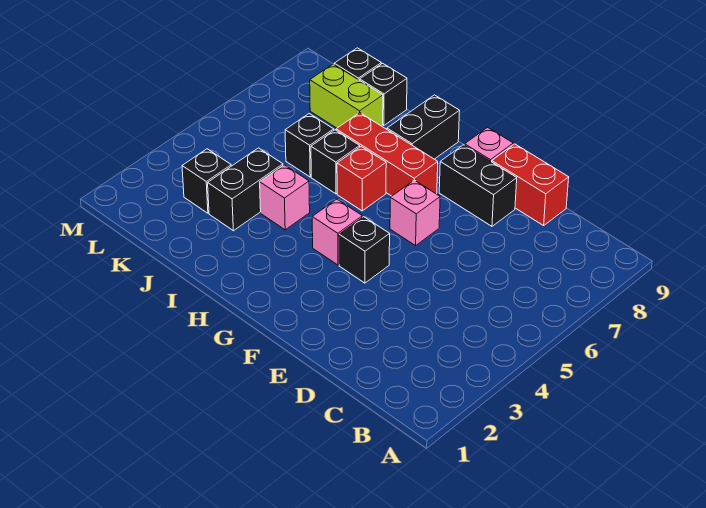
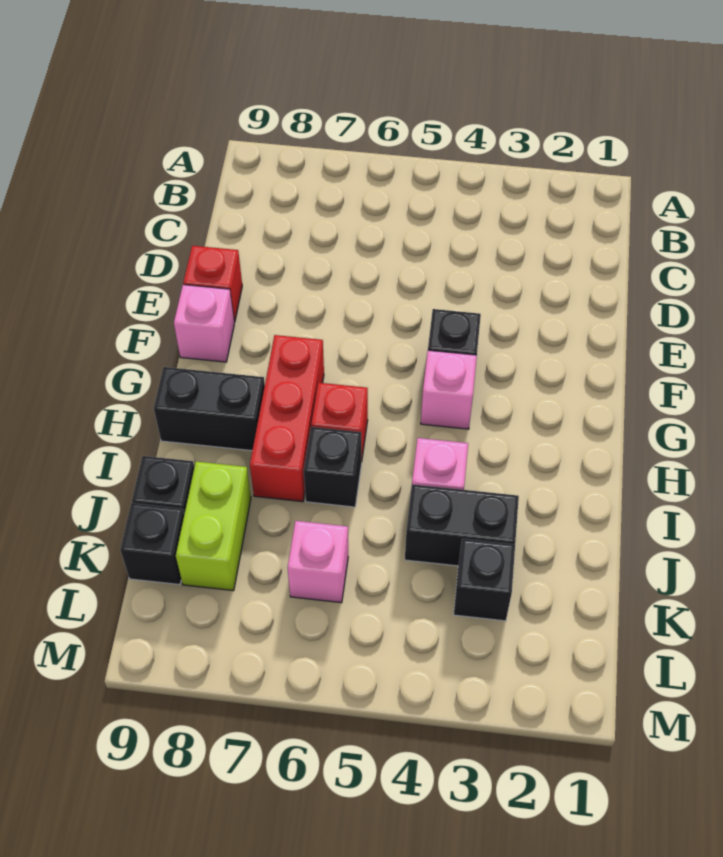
red brick D9:E9 level 1 -> red brick E9 level 1
black brick E8:F8 level 1 -> none
pink brick F6 level 1 -> pink brick K6 level 1
black brick J6 level 1 -> none

